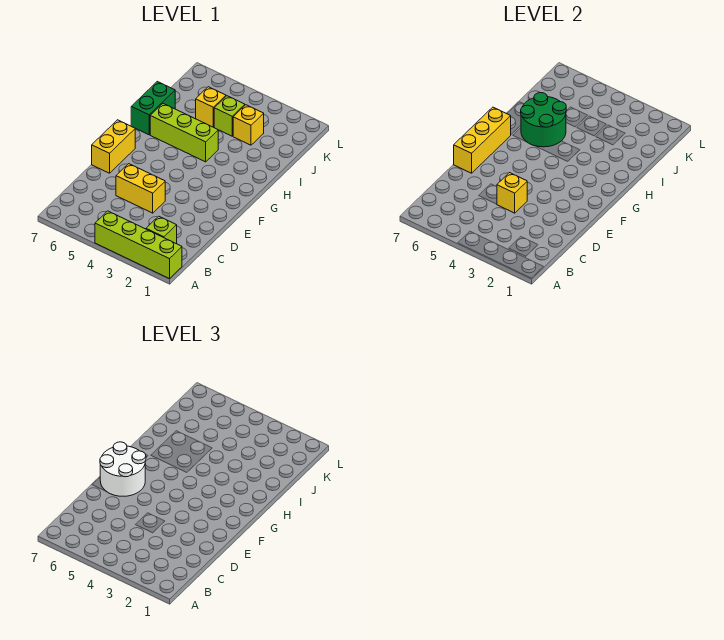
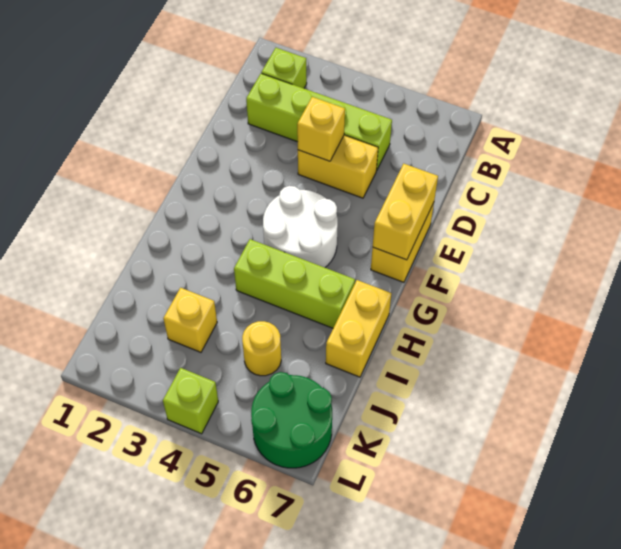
lime brick A1:A4 level 1 -> lime brick C2:C5 level 1
white round brick E6:F7 level 3 -> white round brick F4:G5 level 1
yellow brick E7:G7 level 2 -> yellow brick E7:F7 level 2
green round brick H5:I6 level 2 -> green round brick K6:L7 level 1
green brick H7:I7 level 1 -> yellow brick H7:I7 level 1
lime brick J4 level 1 -> lime brick L4 level 1
yellow brick J5 level 1 -> yellow round brick J5 level 1

